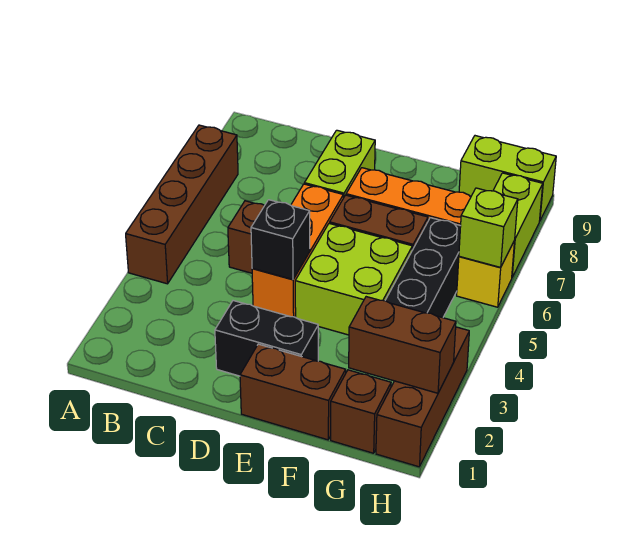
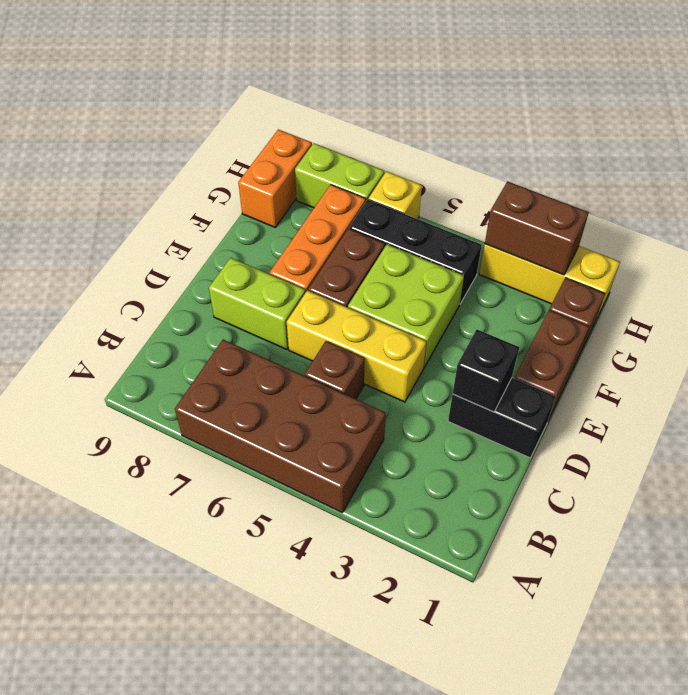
brown brick A4:A7 level 1 -> brown brick A4:B7 level 1
black brick D2:E2 level 1 -> black brick D1:D2 level 1
orange brick D4:D6 level 1 -> yellow brick D4:D6 level 1
black brick D4 level 2 -> black brick D2 level 2
brown brick G2:H2 level 2 -> brown brick H2:H3 level 2
lime brick G9:H9 level 1 -> orange brick G9:H9 level 1
brown brick H1:H3 level 1 -> yellow brick H1:H3 level 1
lime brick H6 level 2 -> none

